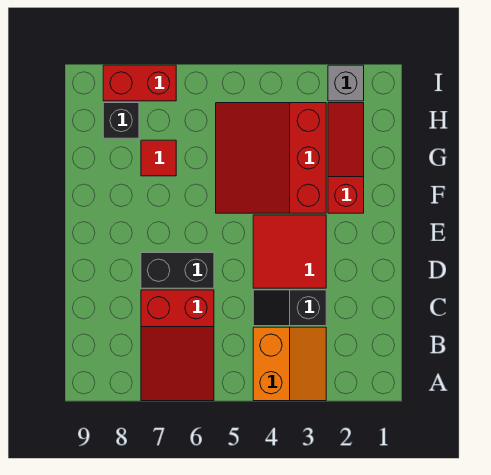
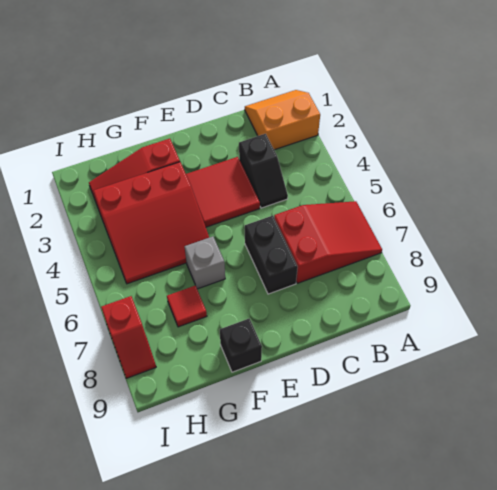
orange slope A3:B4 level 1 top 4 -> orange slope A1:B2 level 1 top 2
black brick H8 level 1 -> black brick F9 level 1
grey brick I2 level 1 -> grey brick F6 level 1
red brick I7:I8 level 1 -> red slope I7:I8 level 1 top 7

